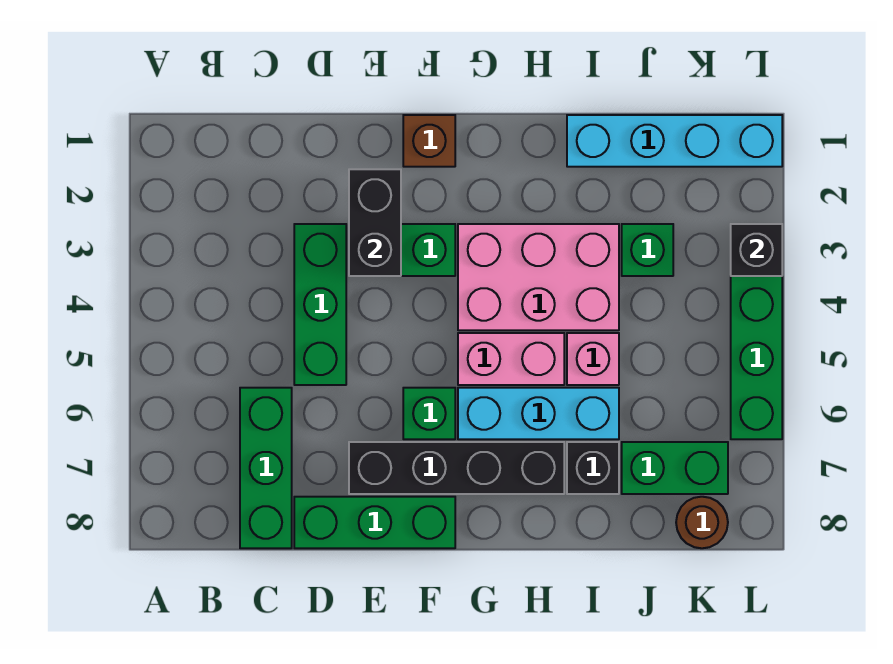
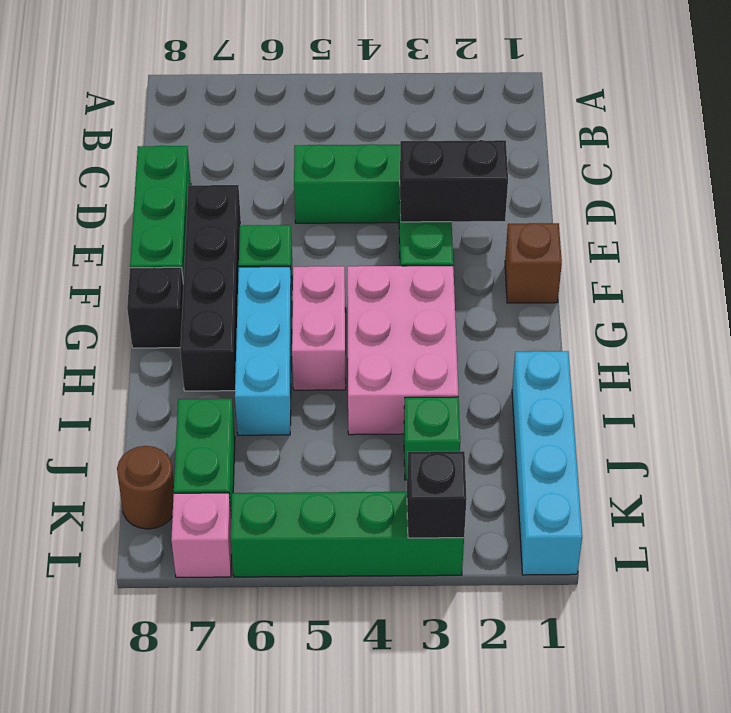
green brick C6:C8 level 1 -> none
pink brick I5 level 1 -> pink brick L7 level 1
black brick I7 level 1 -> black brick G8 level 1

